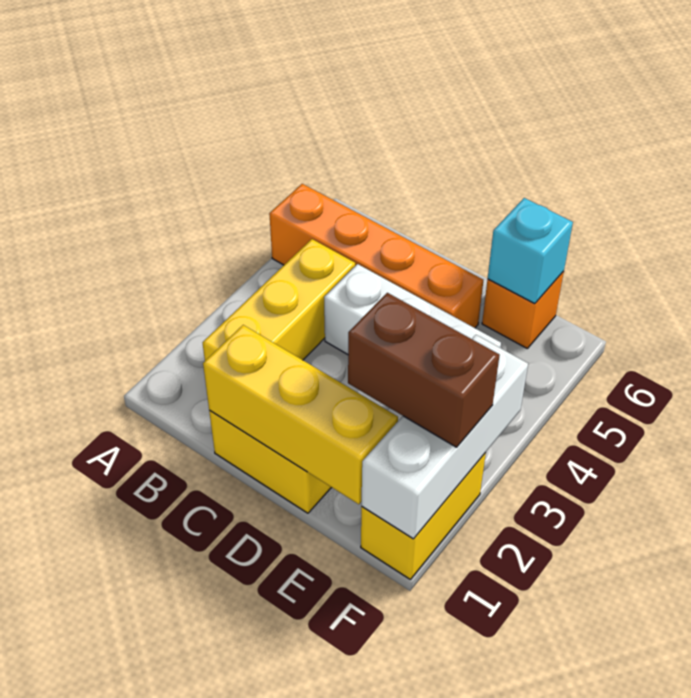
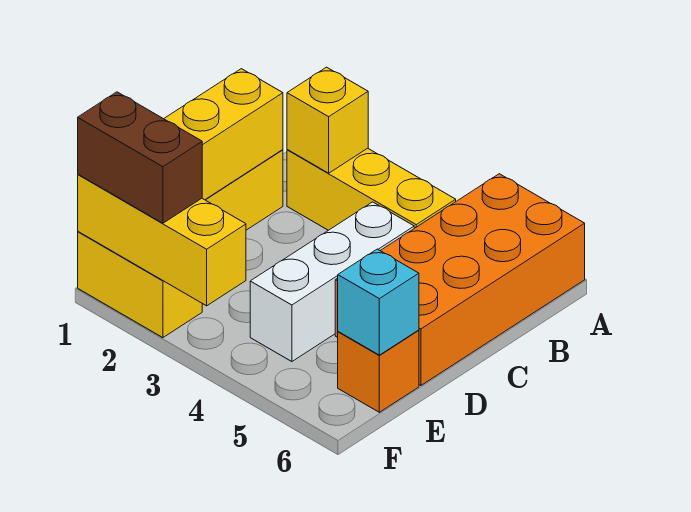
orange brick A5:D5 level 1 -> orange brick A5:D6 level 1
none -> yellow brick B2 level 2
brown brick E2:F2 level 3 -> brown brick F1:F2 level 3
white brick F1:F3 level 2 -> yellow brick F1:F3 level 2

